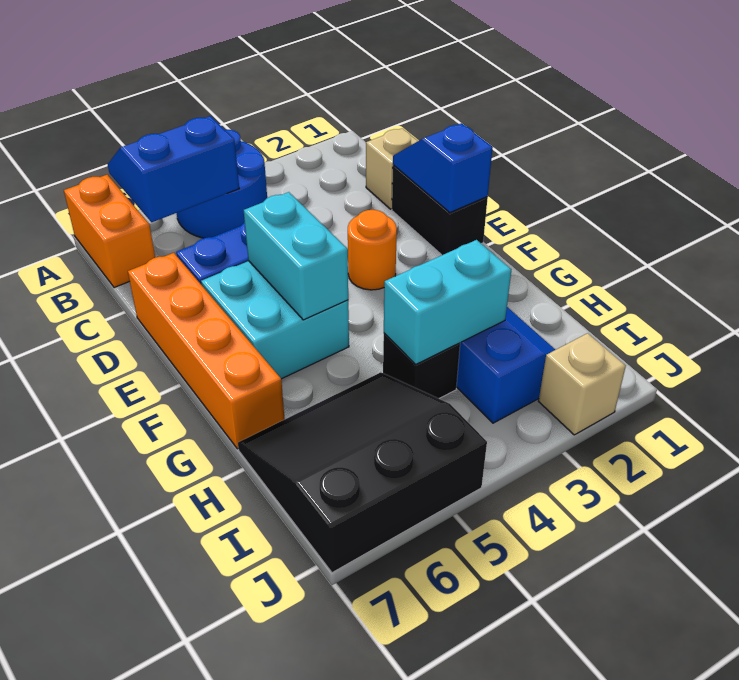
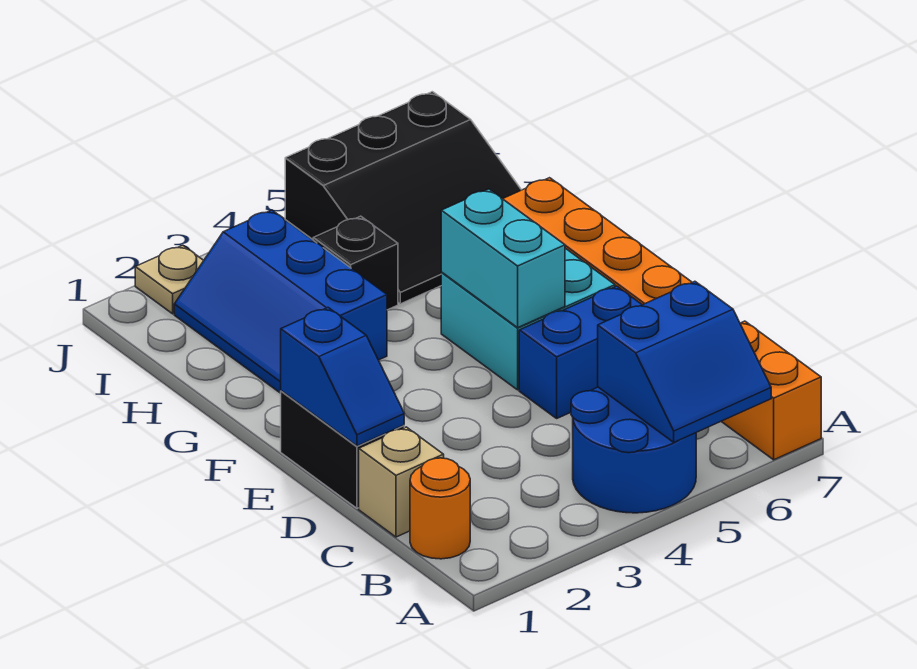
orange round brick E3 level 1 -> orange round brick B1 level 1
cyan brick H3:H4 level 2 -> none
tan brick J2 level 1 -> tan plate J2 level 1

